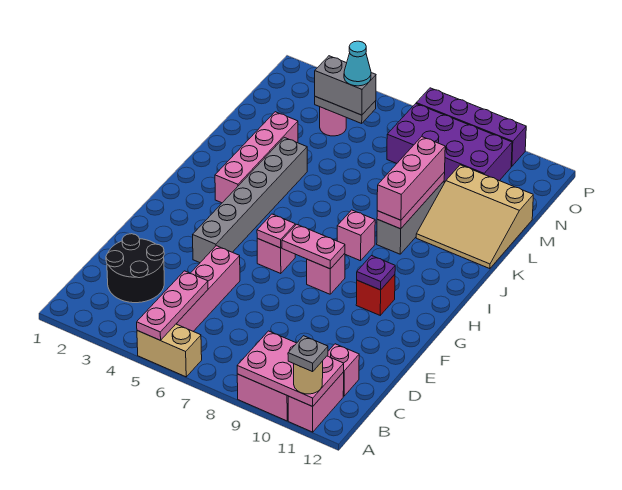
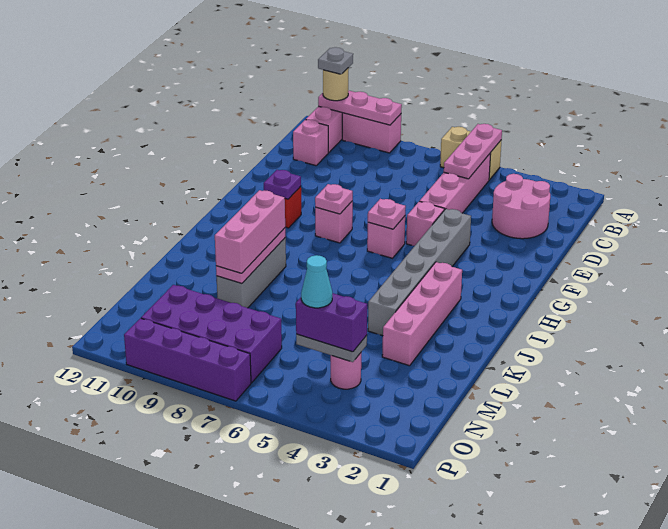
pink plate A9:B11 level 2 -> pink plate A9:A11 level 2
black round brick C2:D3 level 1 -> pink round brick C2:D3 level 1
pink plate G7:G8 level 2 -> pink plate G8 level 2
pink brick I8 level 1 -> pink brick F5 level 1
tan slope K10:M12 level 1 top M -> none
grey brick N4:N5 level 3 -> purple brick N4:N5 level 3

